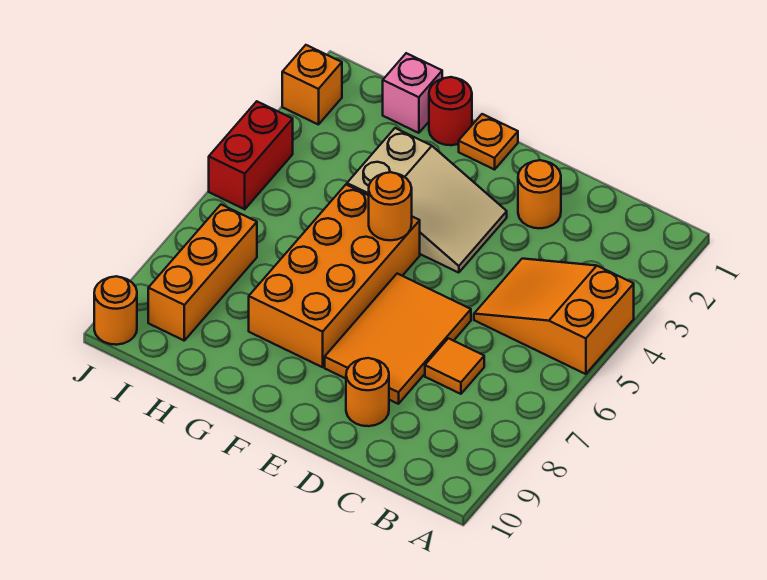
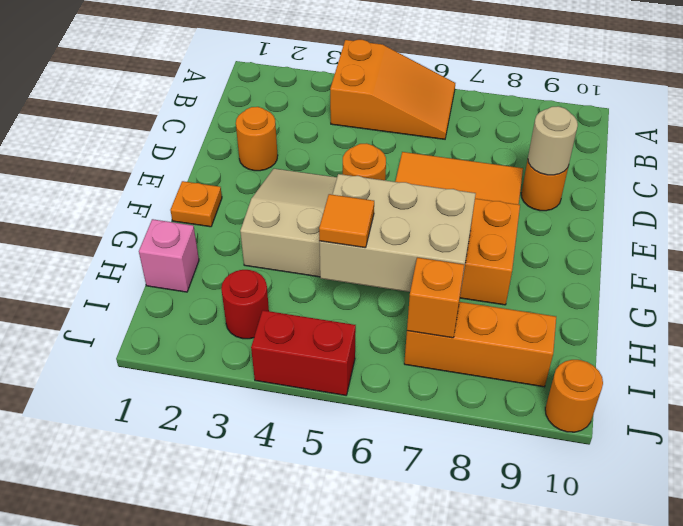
orange slope A4:C5 level 1 top A -> orange slope A4:B6 level 1 top 4
orange tile C7 level 1 -> orange tile H5 level 3
none -> tan round brick D9 level 2
red round brick G1 level 1 -> red round brick I3 level 1
none -> tan brick G5:H7 level 2
orange brick J2 level 1 -> orange brick I7 level 2

